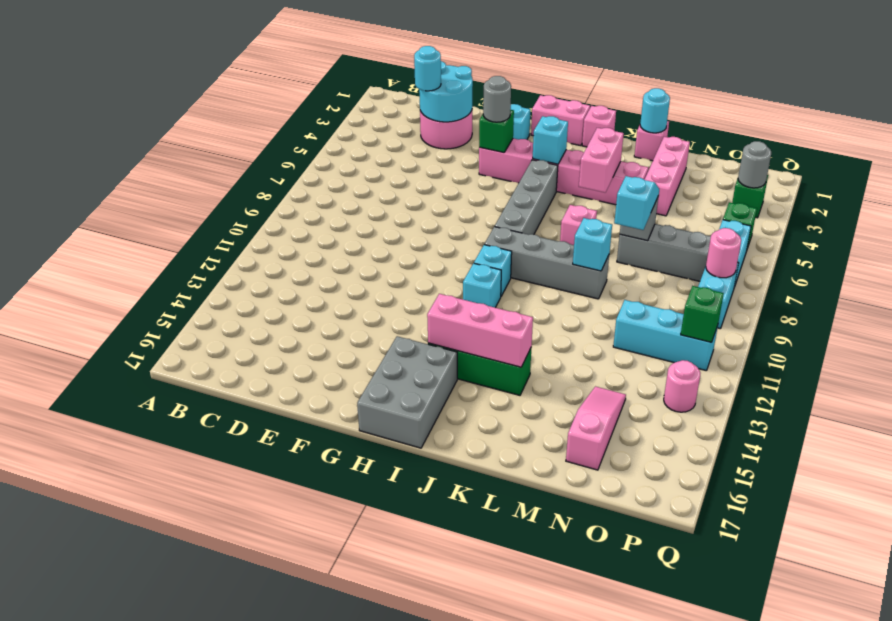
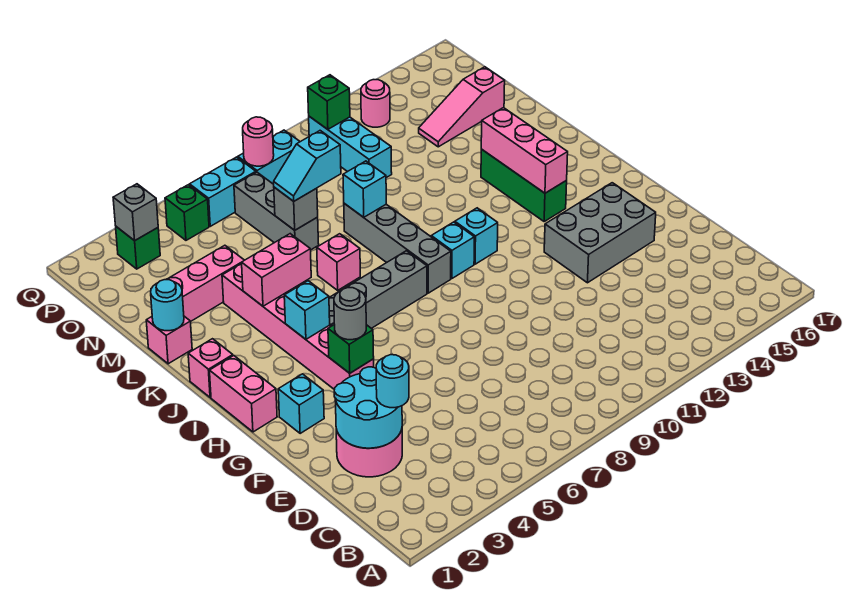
grey brick H15:I17 level 1 -> grey brick F13:G15 level 1
grey round brick P3 level 2 -> grey brick P3 level 2

